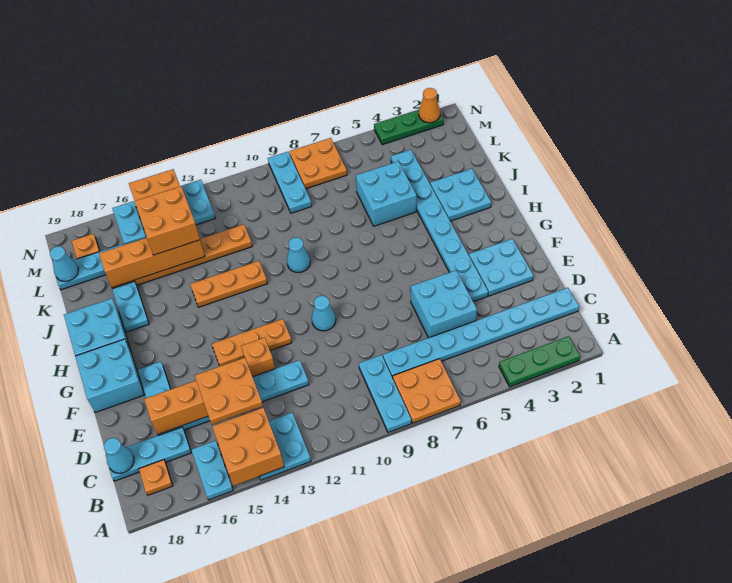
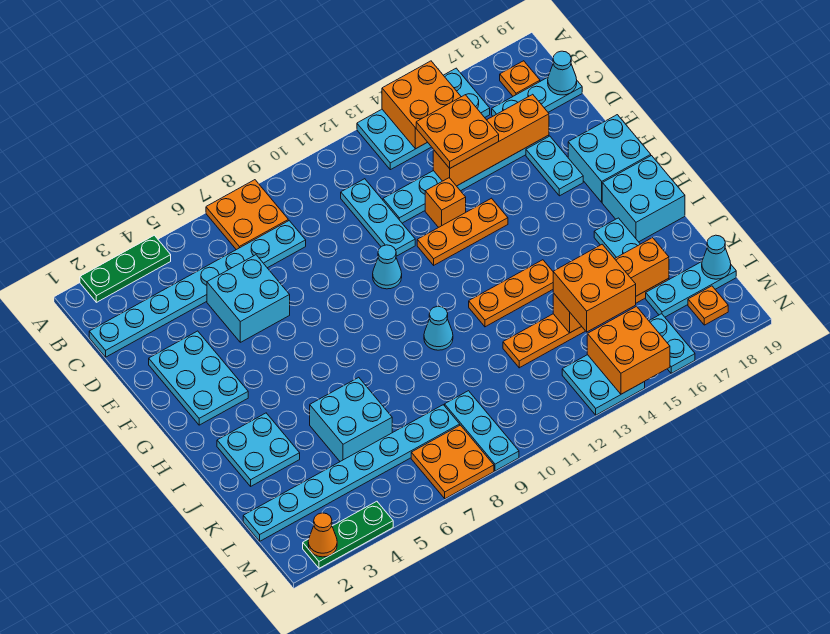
cyan plate A9:C9 level 1 -> cyan plate C11:E11 level 1
cyan plate E2:F3 level 1 -> cyan plate E2:G3 level 1
cyan plate E4:L4 level 1 -> cyan plate L1:L8 level 1

